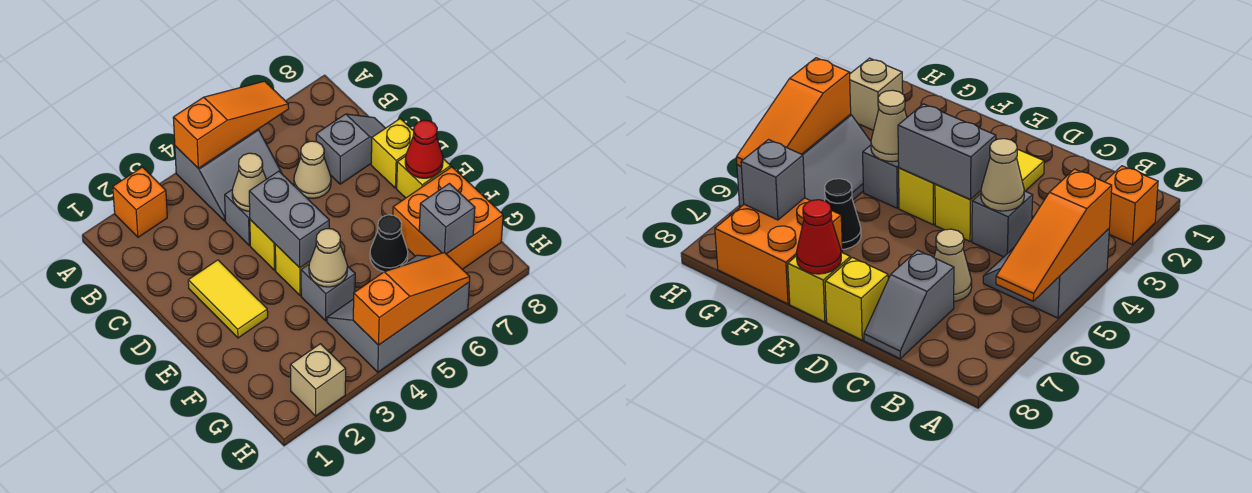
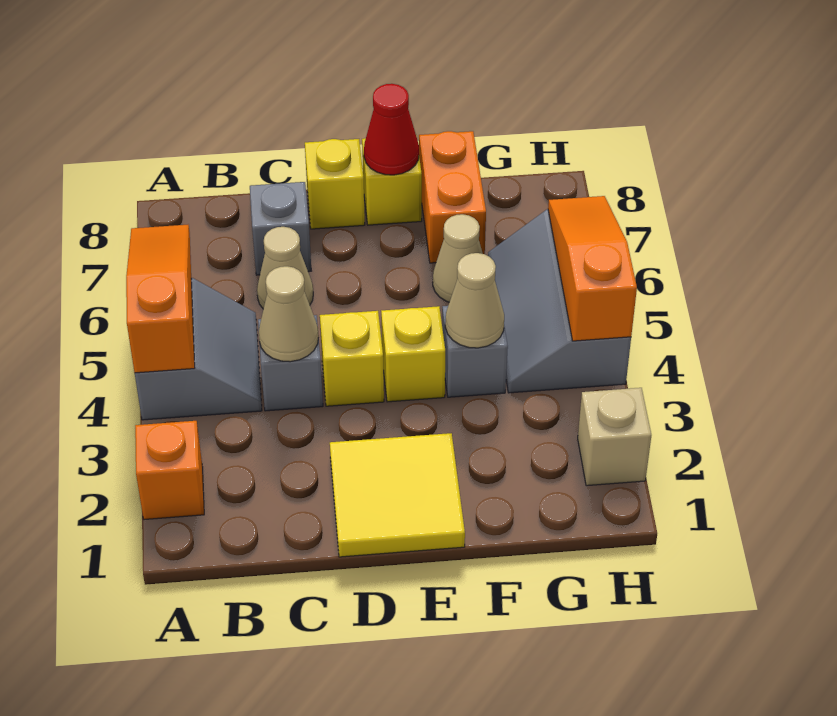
yellow tile D2:E2 level 1 -> yellow tile D1:E2 level 1
grey brick D4:E4 level 2 -> none
black cone F6 level 1 -> tan cone F6 level 1
orange brick F7:G8 level 1 -> orange brick F7:F8 level 1
grey brick G7 level 2 -> none

